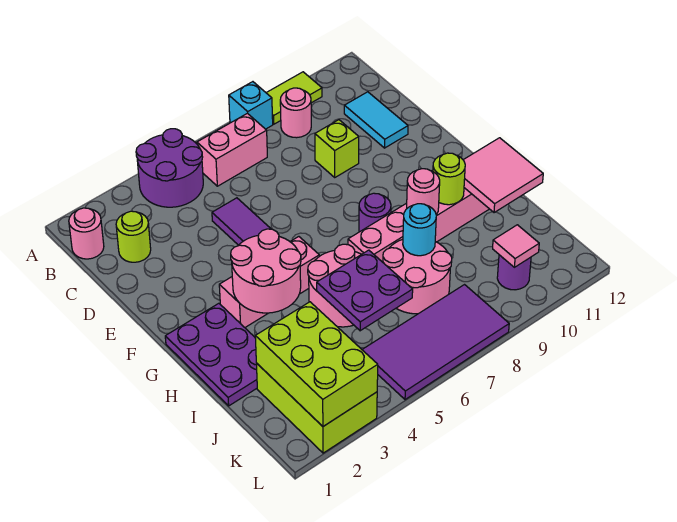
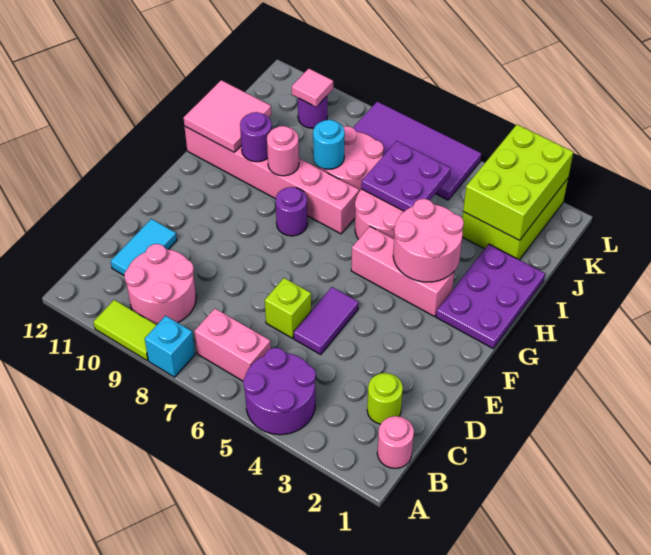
pink round brick B9 level 1 -> pink round brick B9:C10 level 1
lime brick D9 level 1 -> lime brick D6 level 1
lime round brick H10 level 2 -> purple round brick H10 level 2

